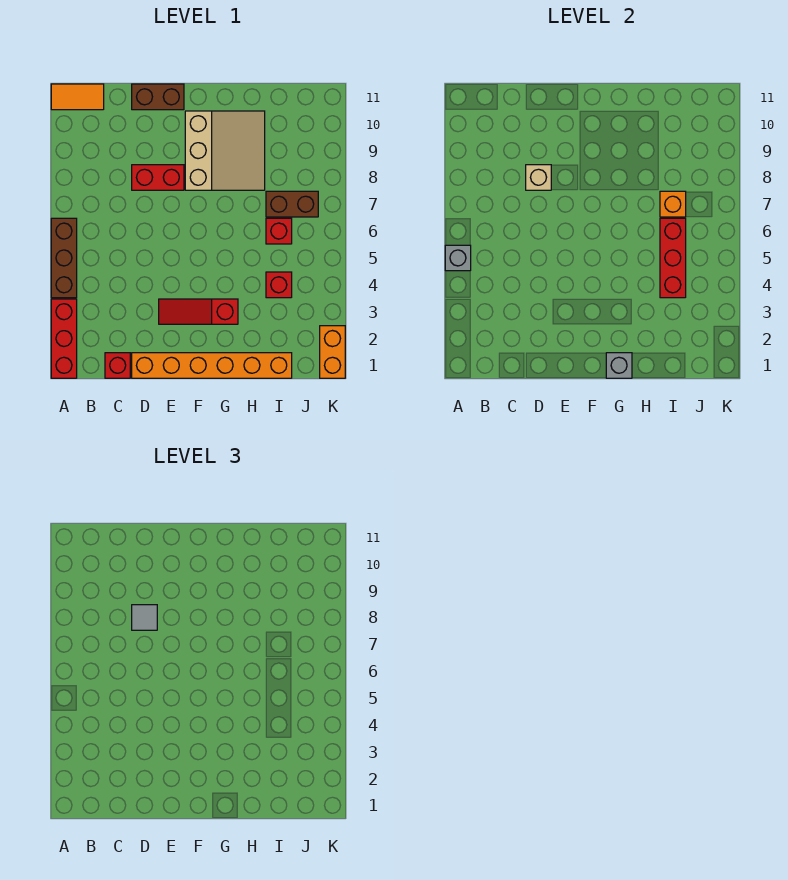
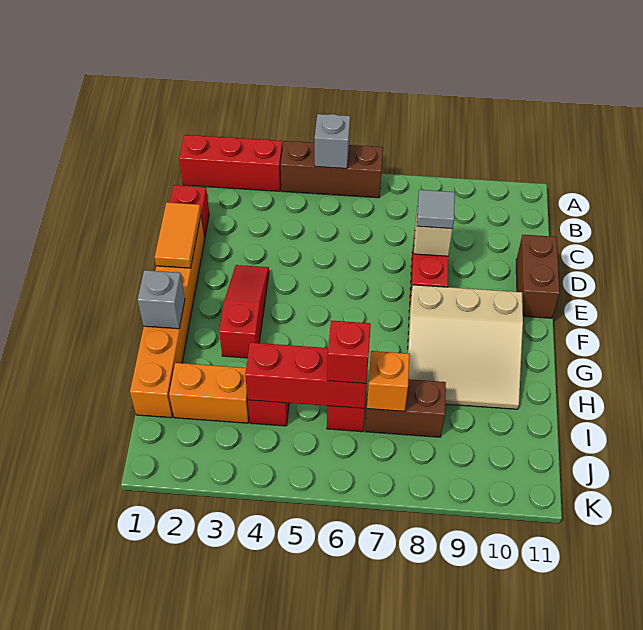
orange tile A11:B11 level 1 -> orange tile D1:E1 level 2
none -> red brick I6 level 3
brown brick I7:J7 level 1 -> brown brick I7:I8 level 1
orange brick K1:K2 level 1 -> orange brick I2:I3 level 1

